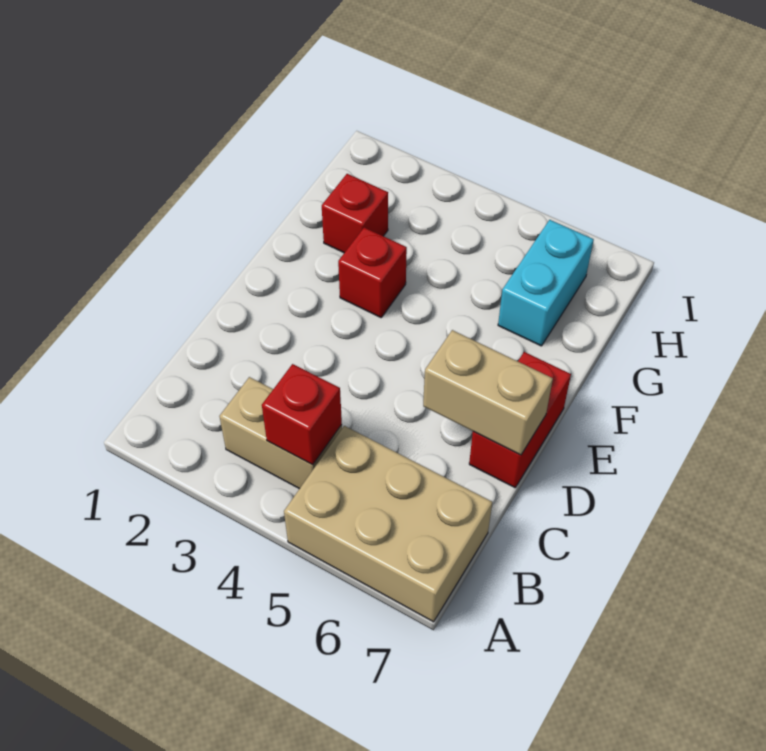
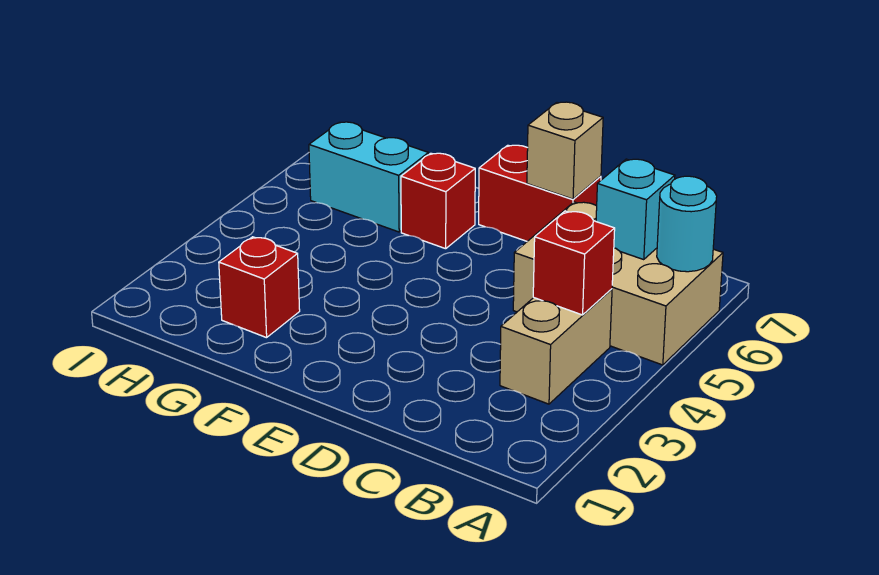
tan brick A5:B7 level 1 -> tan brick A5:C6 level 1
none -> cyan round brick A6 level 2
none -> cyan brick B6 level 2
tan brick D6:D7 level 2 -> tan brick D7 level 2
red brick F3 level 1 -> red brick F6 level 1

